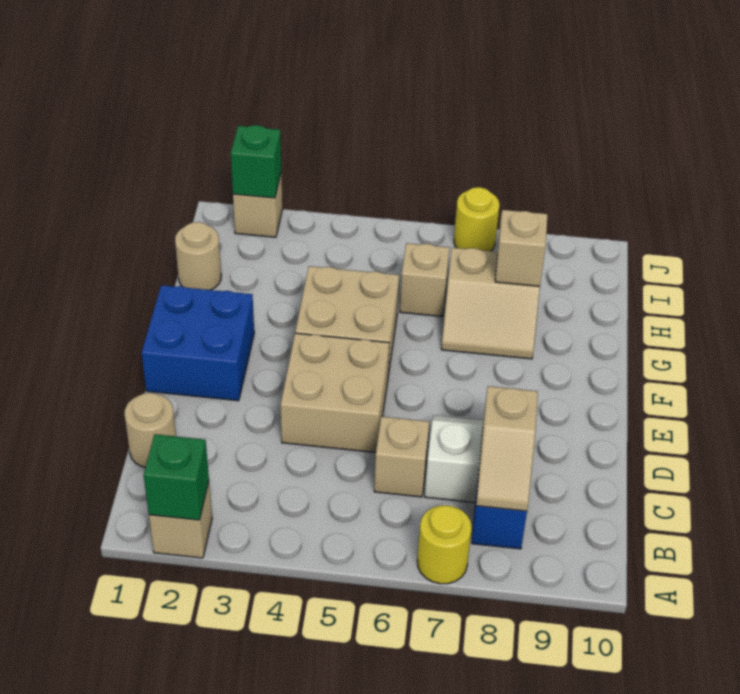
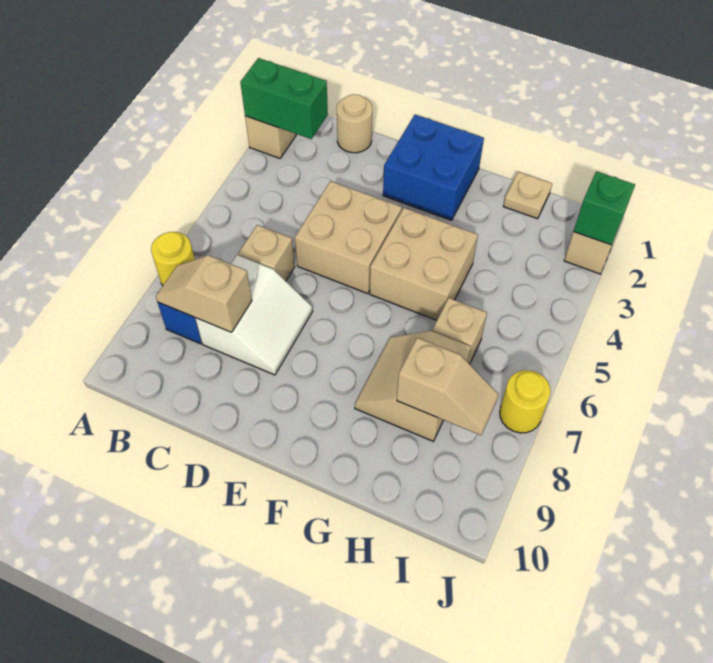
green brick A2 level 2 -> green brick A2:B2 level 2
tan round brick H1 level 1 -> tan plate H1 level 1

